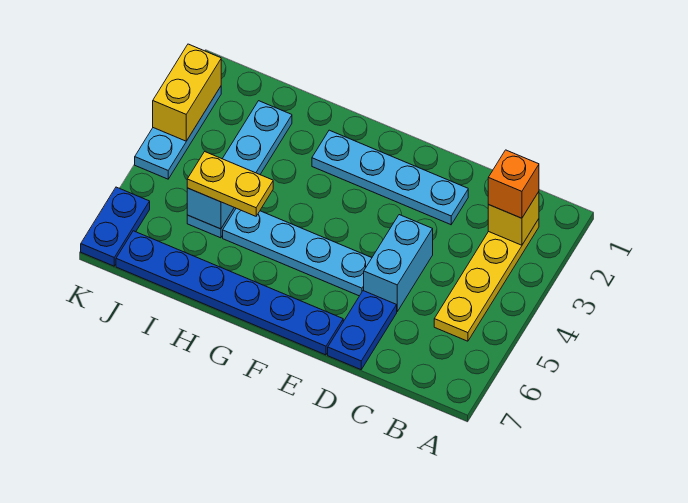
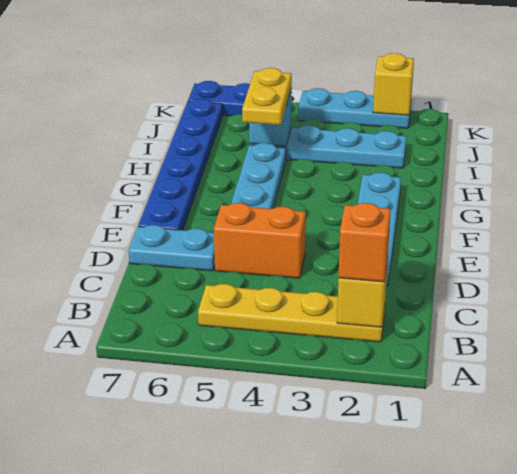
cyan brick D4:D5 level 1 -> orange brick D4:D5 level 1
blue plate D6:D7 level 1 -> cyan plate D6:D7 level 1
yellow brick K2:K3 level 2 -> yellow brick K2 level 2

